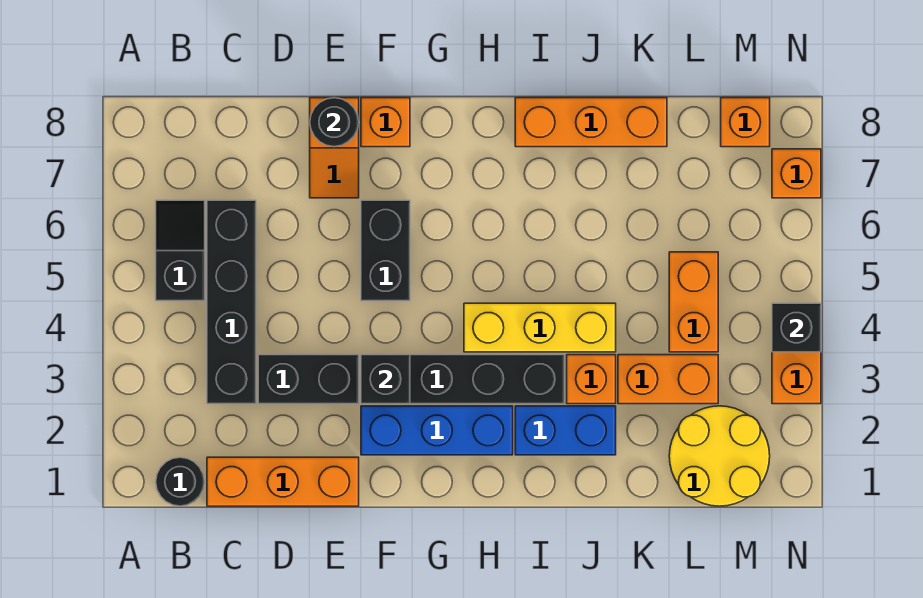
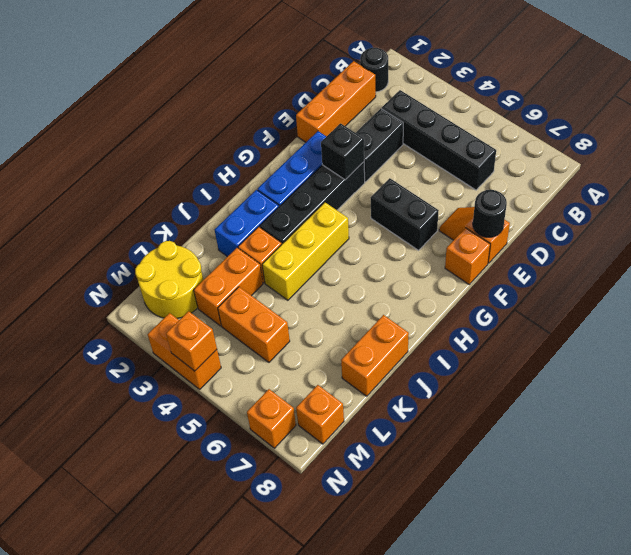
black slope B5:B6 level 1 top 5 -> none
orange brick I8:K8 level 1 -> orange brick J8:K8 level 1
black brick N4 level 2 -> orange brick N4 level 2

